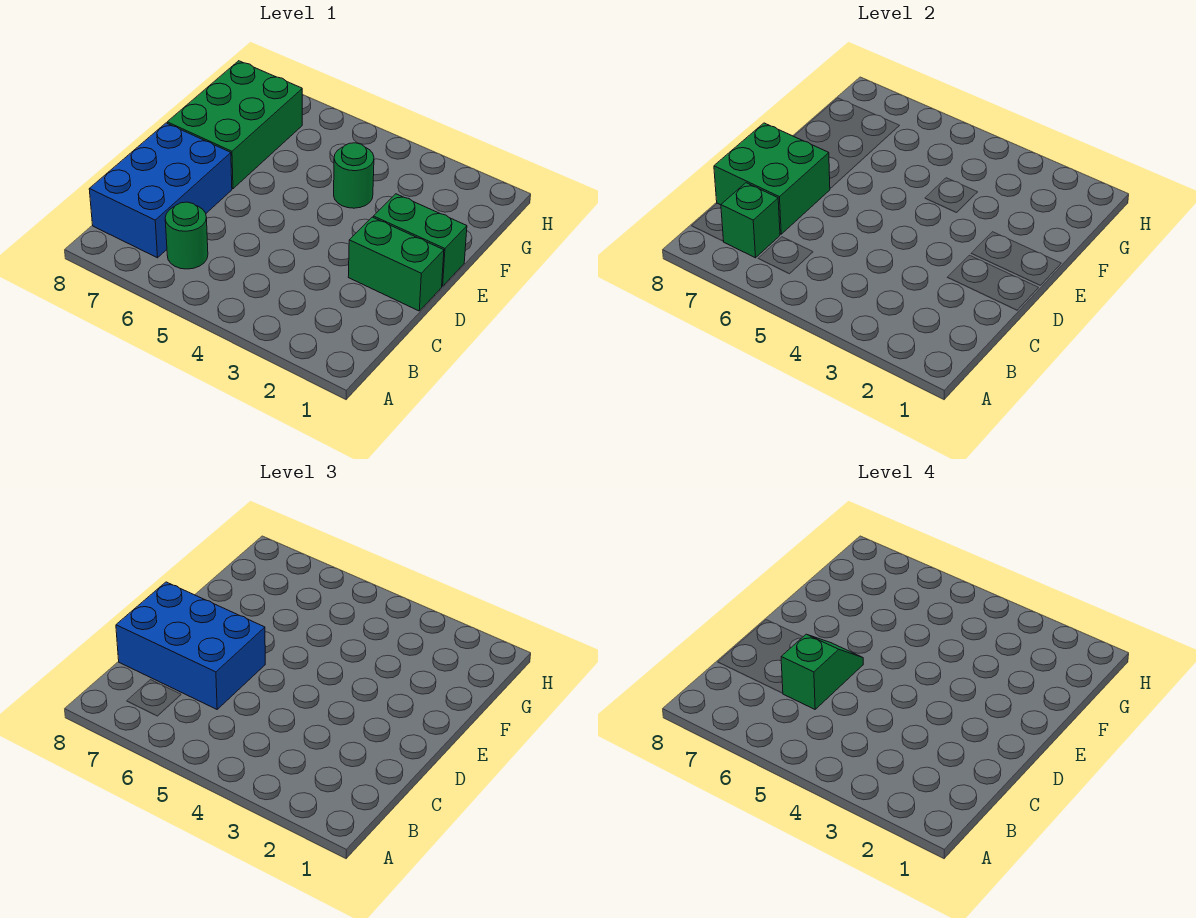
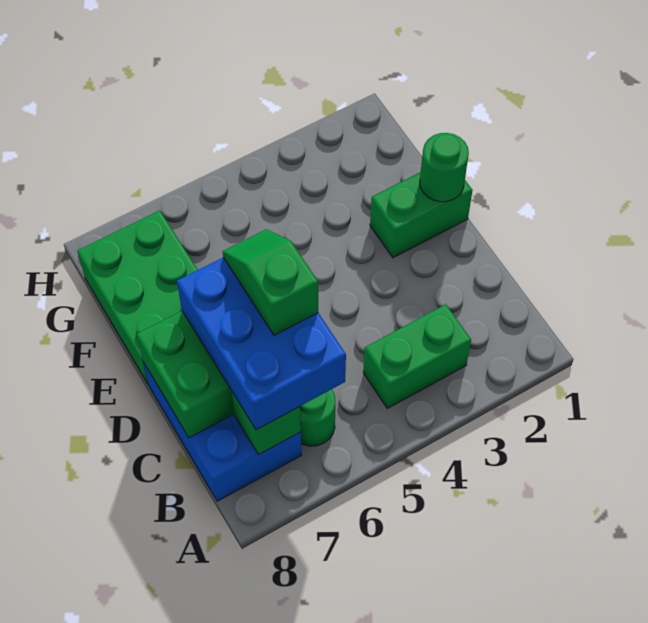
blue brick C6:D8 level 3 -> blue brick B6:D7 level 3
green brick D1:D2 level 1 -> green brick B3:B4 level 1
green round brick F4 level 1 -> green round brick E1 level 2

